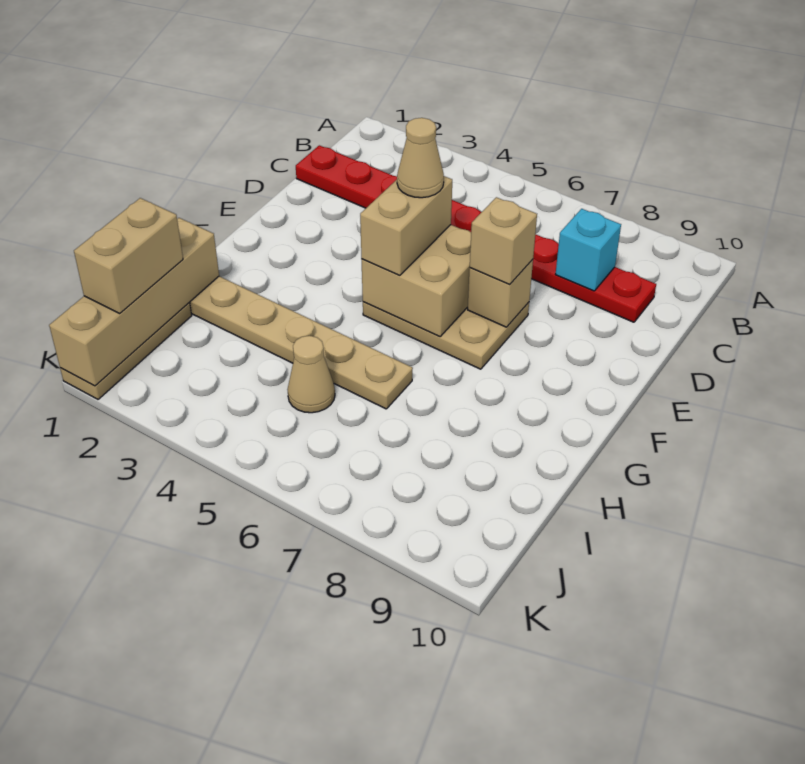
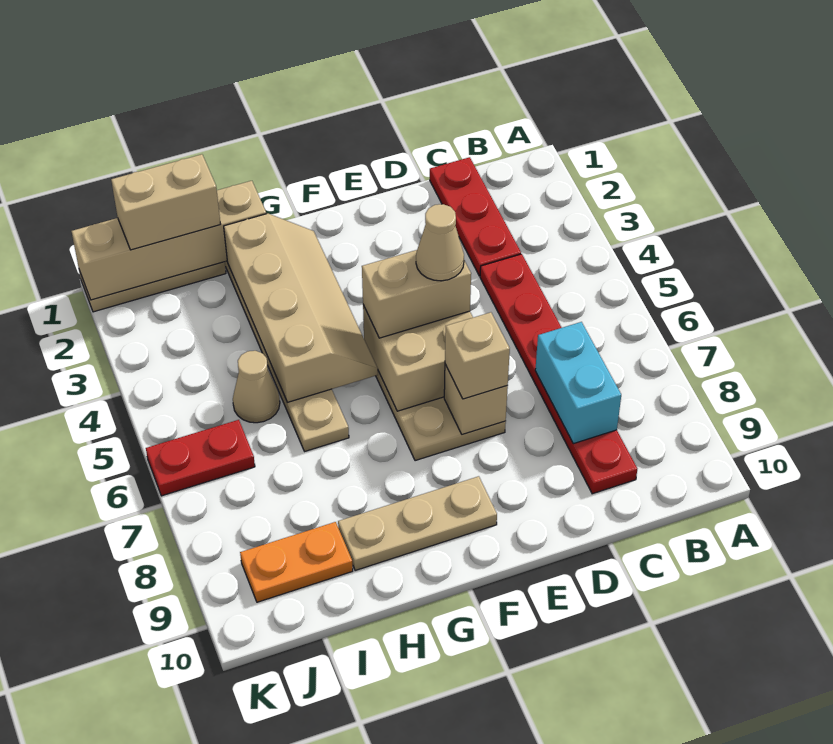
cyan brick C8 level 2 -> cyan brick C7:C8 level 2
none -> tan plate F9:H9 level 1
none -> tan slope G2:H5 level 2 top H
none -> orange plate I9:J9 level 1
none -> red plate J6:K6 level 1

